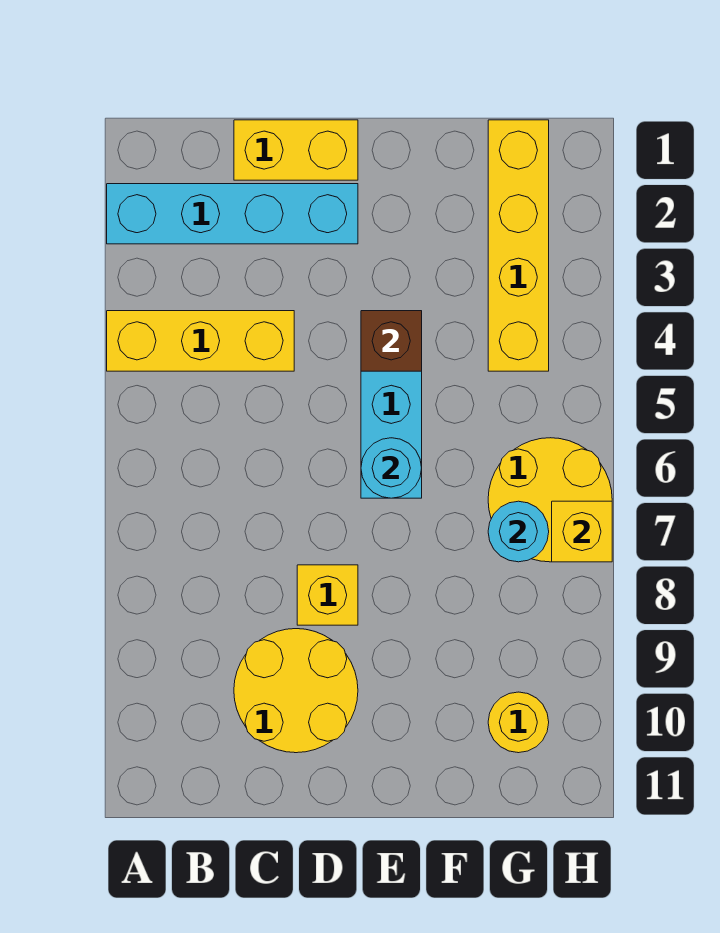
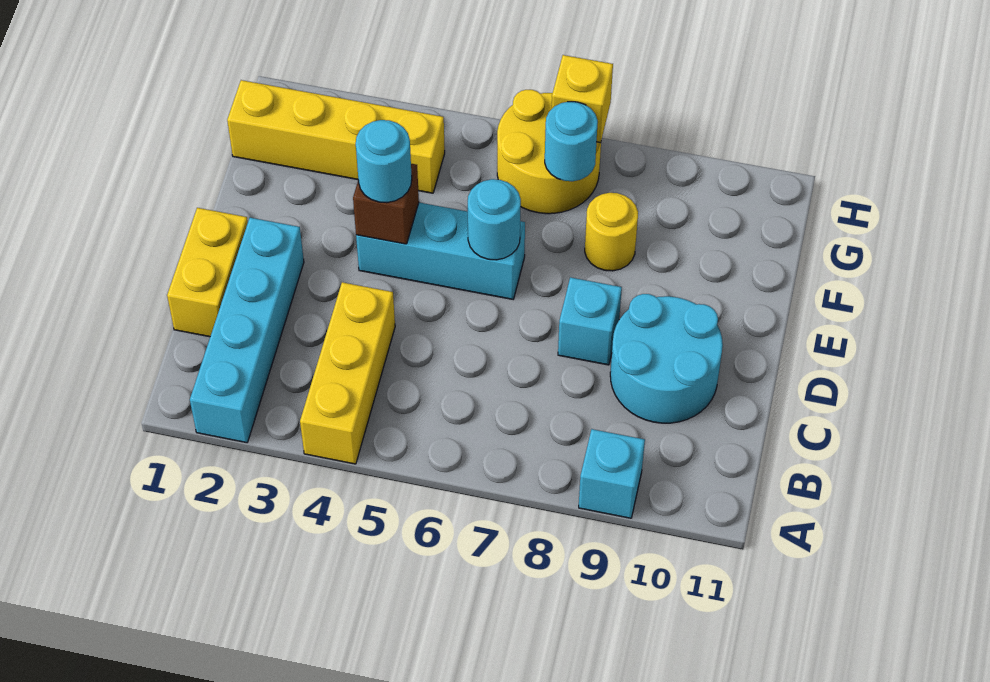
none -> cyan brick A9 level 1
yellow round brick C9:D10 level 1 -> cyan round brick C9:D10 level 1
yellow brick D8 level 1 -> cyan brick D8 level 1
none -> cyan round brick E4 level 3
yellow round brick G10 level 1 -> yellow round brick F8 level 1

